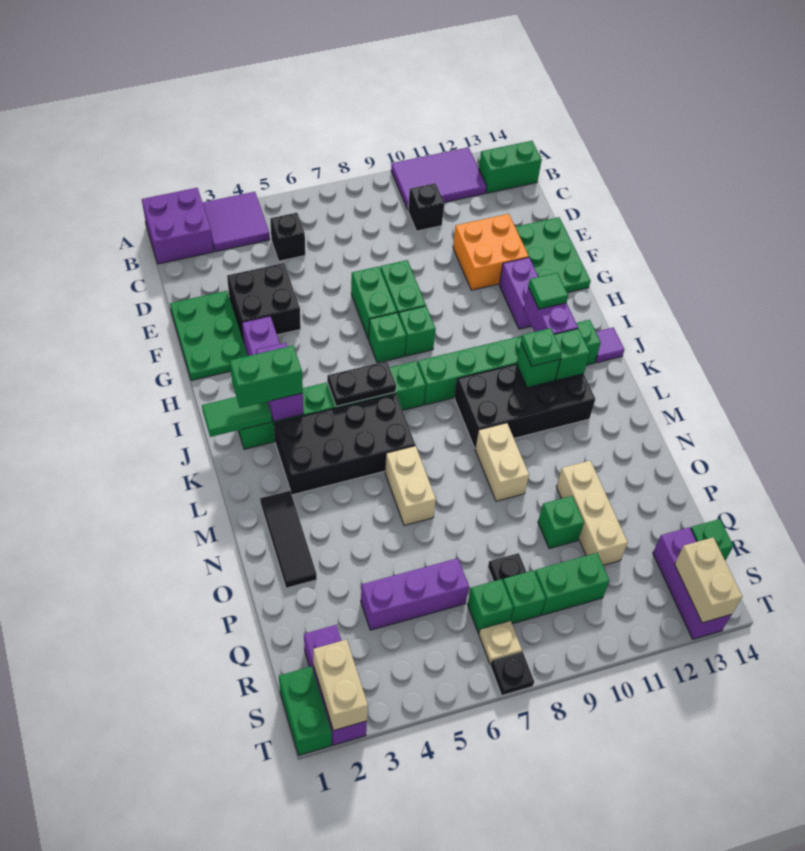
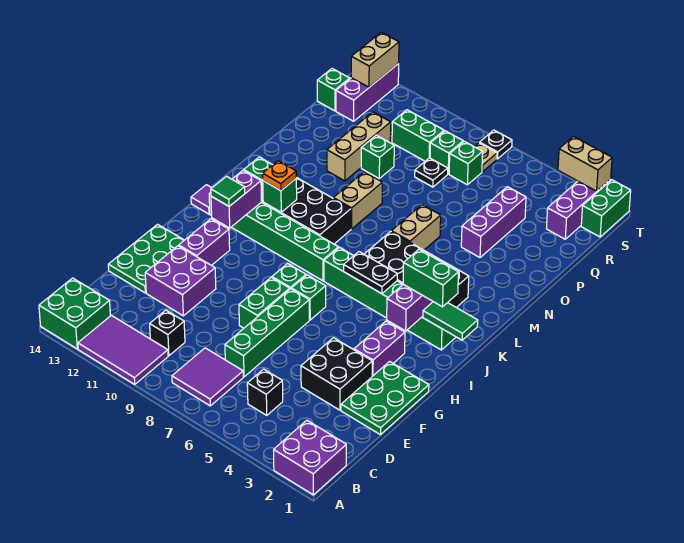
purple tile A3:B4 level 1 -> purple tile B7:C8 level 1
green brick B13:B14 level 1 -> green brick A13:B14 level 1
orange brick E11:F12 level 1 -> purple brick E11:F12 level 1
green brick F7:G7 level 1 -> green brick D7:G7 level 1
green plate K11 level 3 -> orange plate K11 level 3
black tile M2:O2 level 1 -> none
purple brick Q4:Q6 level 1 -> purple brick O4:Q4 level 1
tan brick S2:T2 level 2 -> tan brick T2:T3 level 2

